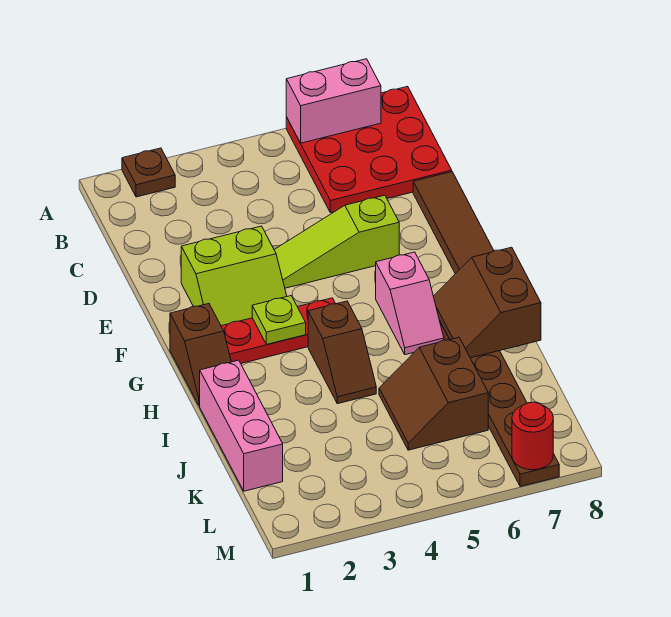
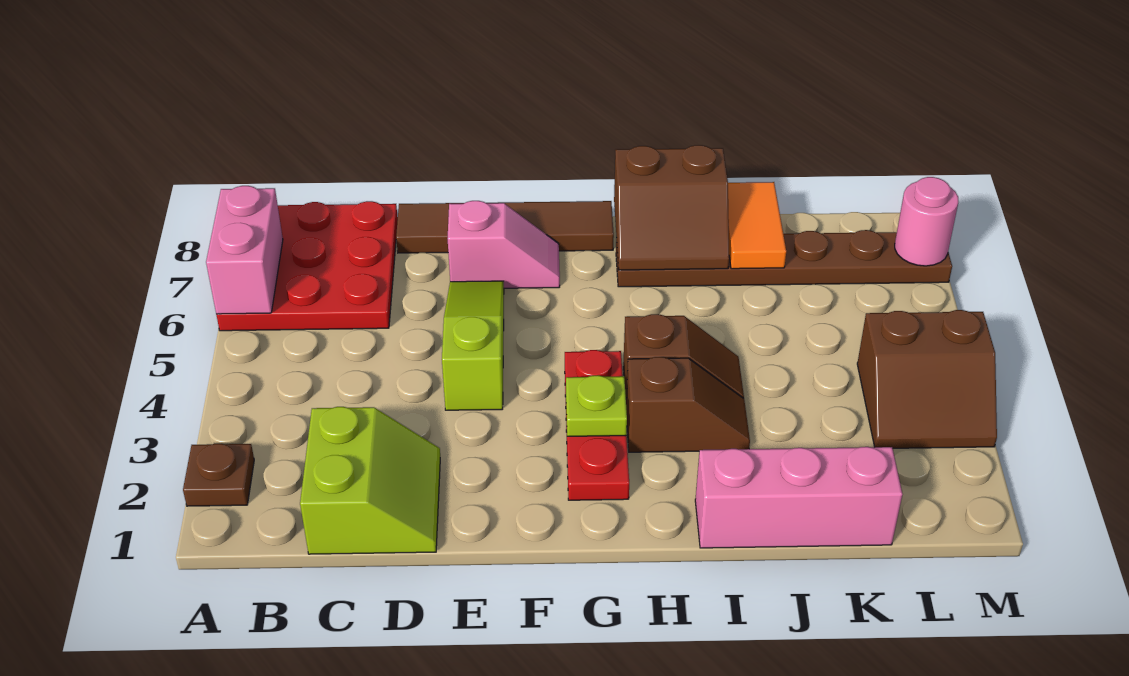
lime slope E2:F3 level 1 top E -> lime slope C1:D2 level 1 top C
lime slope E4:E6 level 1 top 6 -> lime slope E4:E6 level 1 top 4
brown slope G1:H1 level 1 top G -> brown slope H3:I3 level 1 top H
pink slope G6:H6 level 1 top G -> pink slope E7:F7 level 1 top E
brown slope J5:K6 level 1 top 6 -> brown slope L3:M4 level 1 top 4
none -> orange tile J7:J8 level 2
red round brick M7 level 2 -> pink round brick M7 level 2

